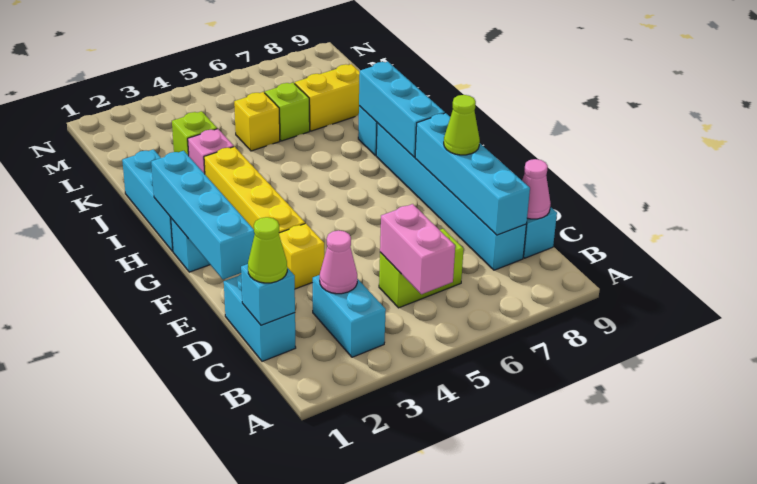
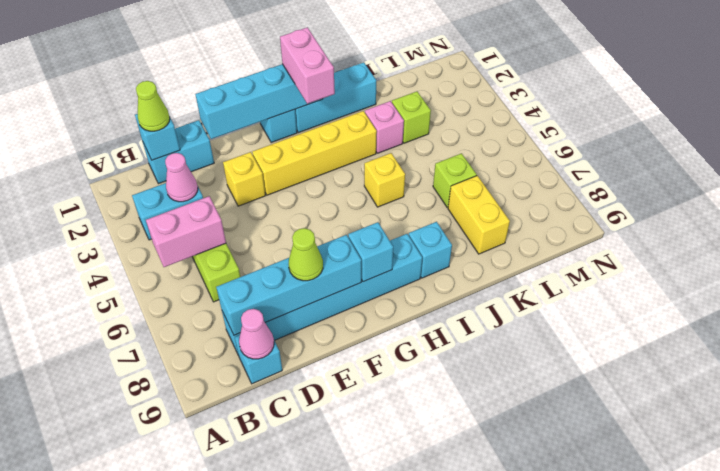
cyan brick G8:I8 level 2 -> cyan brick G8 level 2
none -> pink brick H1:H2 level 3
yellow brick K5 level 1 -> yellow brick I5 level 1

